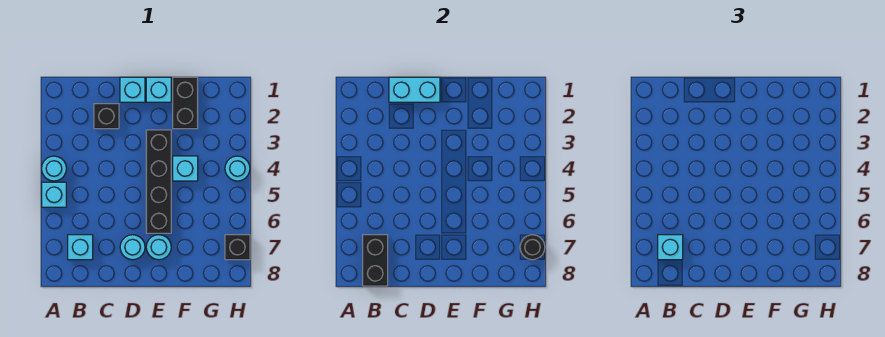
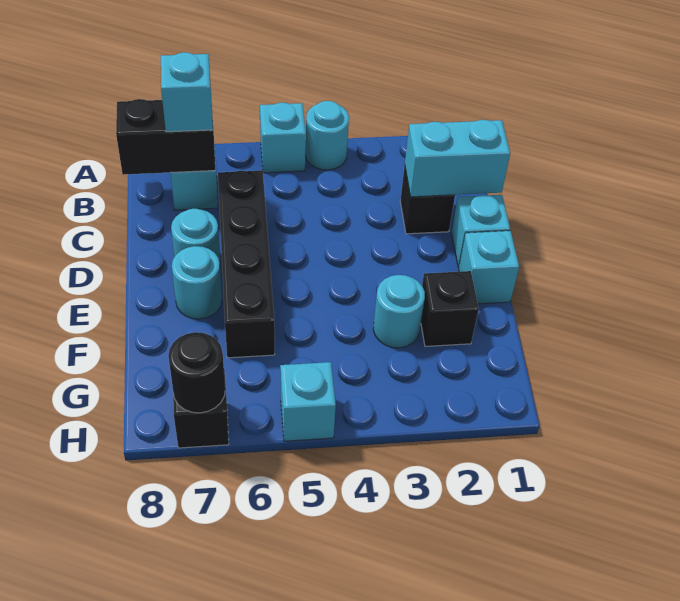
cyan brick C1:D1 level 2 -> cyan brick C1:C2 level 2
black brick E3:E6 level 1 -> black brick C6:F6 level 1
black brick F1:F2 level 1 -> black brick F2 level 1
cyan brick F4 level 1 -> cyan brick H5 level 1
cyan round brick H4 level 1 -> cyan round brick F3 level 1

